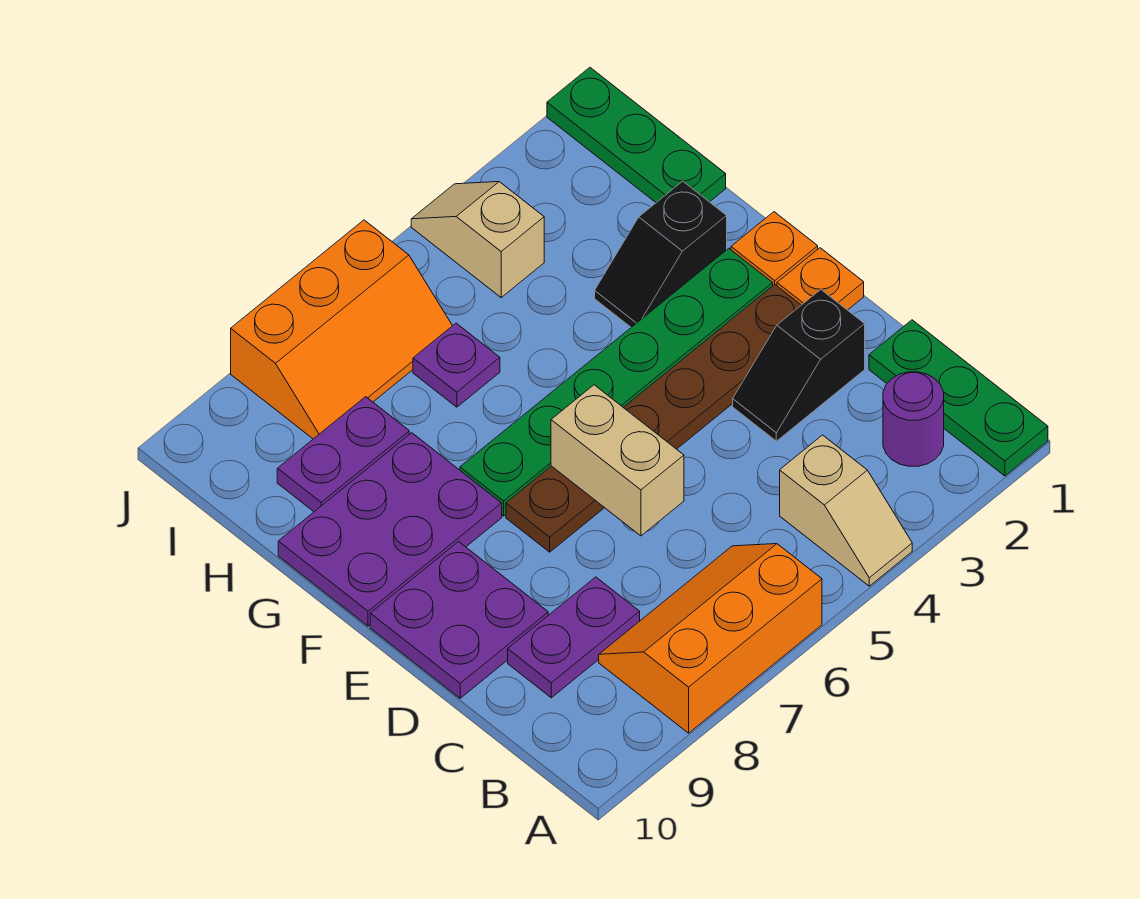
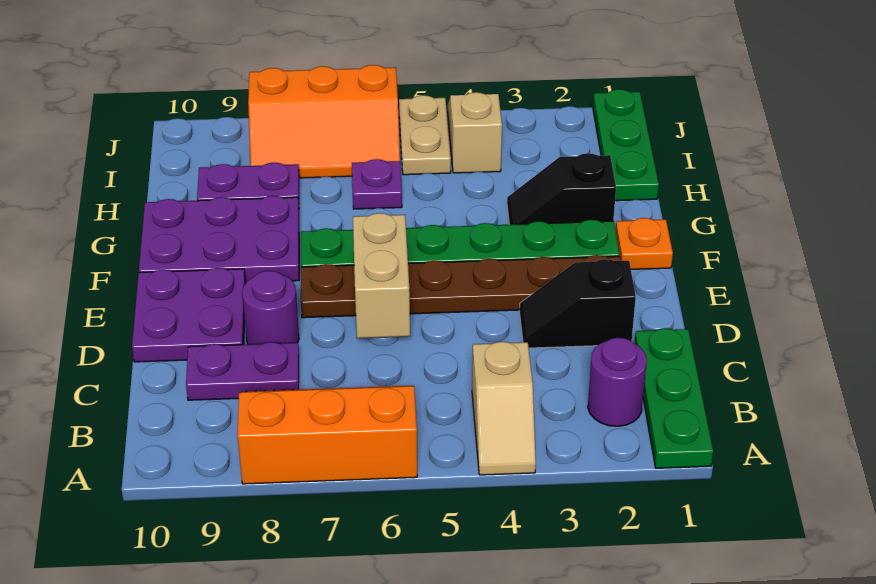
none -> purple round brick D8 level 1
orange plate E1 level 1 -> none
none -> tan plate I5:J5 level 1

